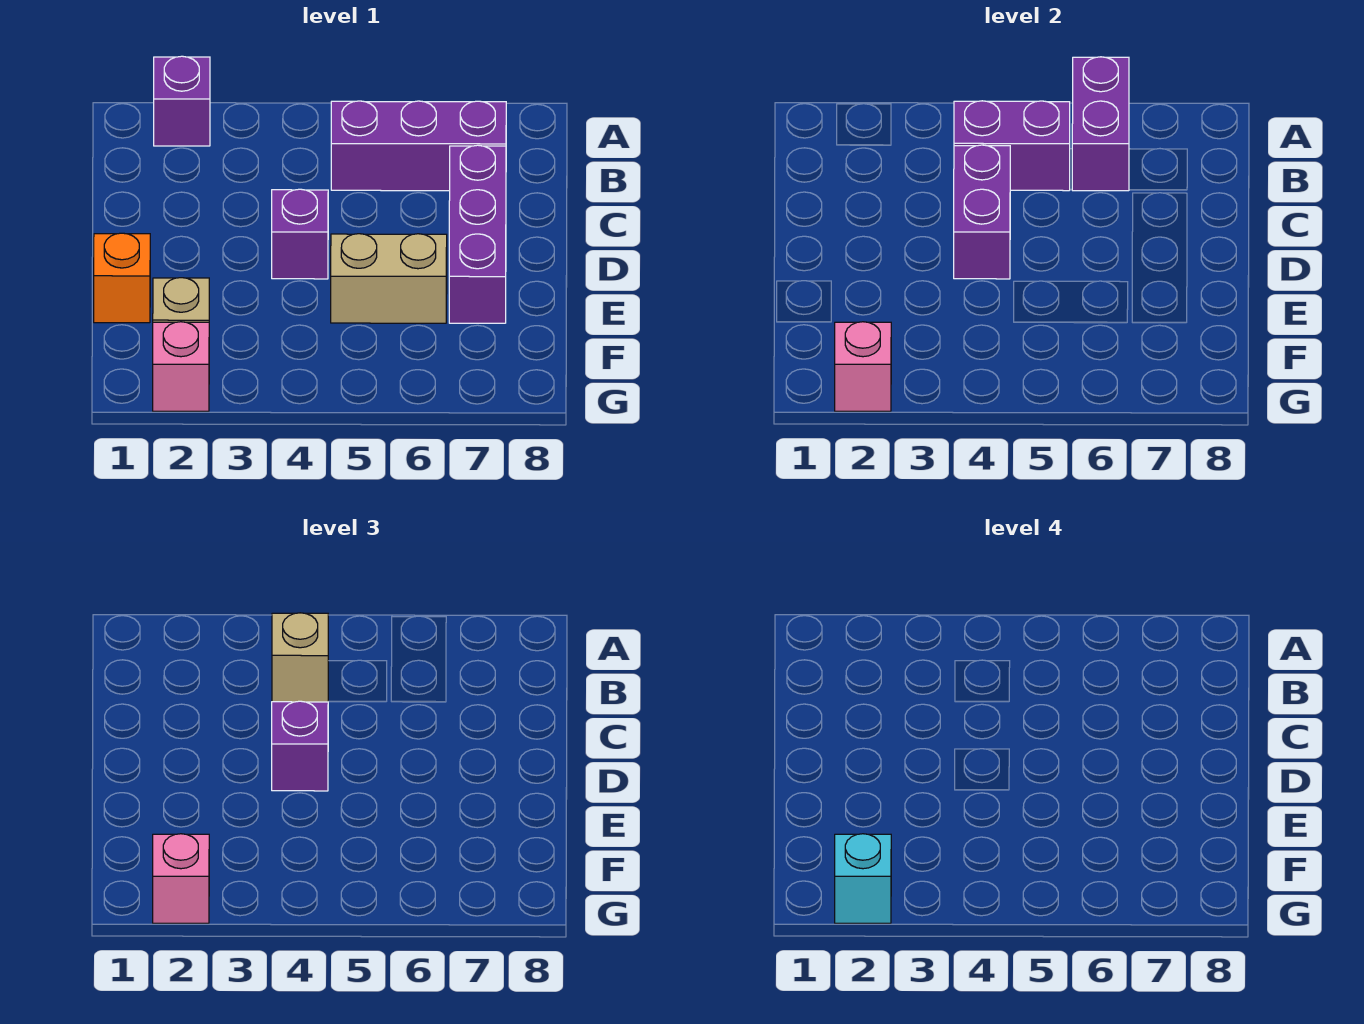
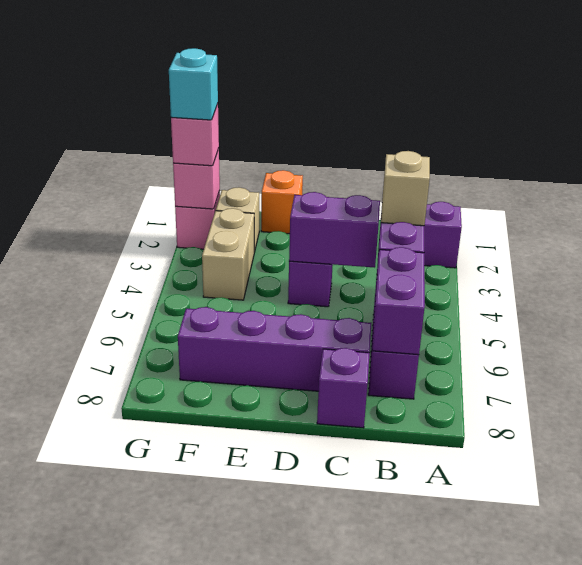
purple brick A6:B6 level 2 -> purple brick B6:B7 level 2
purple brick C7:E7 level 1 -> purple brick C7:F7 level 1
purple brick D4 level 3 -> purple brick C8 level 1
tan brick E5:E6 level 1 -> tan brick F3:F4 level 1

